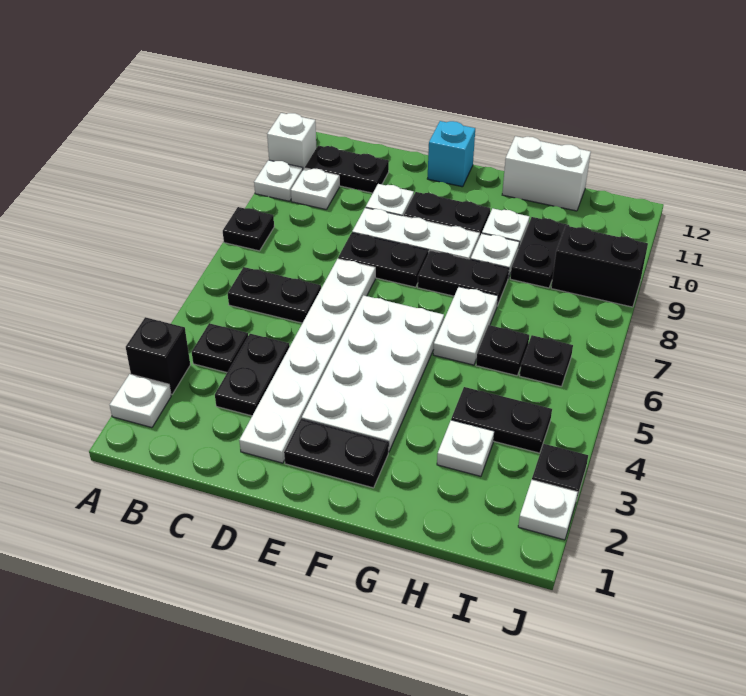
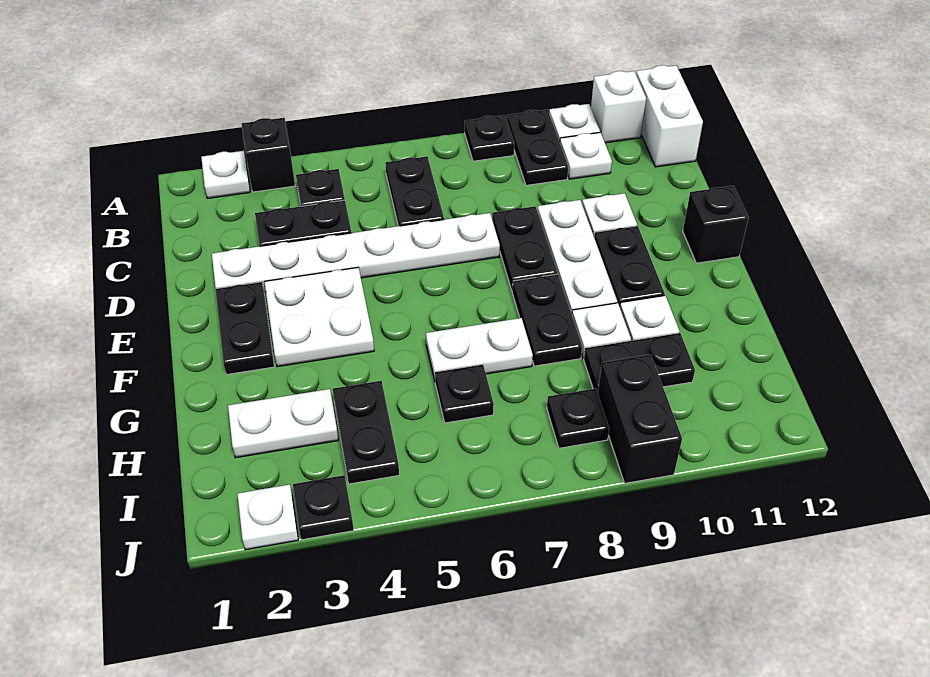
black plate B11:C11 level 1 -> black plate A9:B9 level 1
white plate E3:F6 level 1 -> white plate E3:F4 level 1
cyan brick E12 level 1 -> black brick E12 level 1
white brick G12:H12 level 1 -> white brick A12:B12 level 1
white plate H3 level 1 -> white plate H2:H3 level 1
black plate I6 level 1 -> black plate I8 level 1

